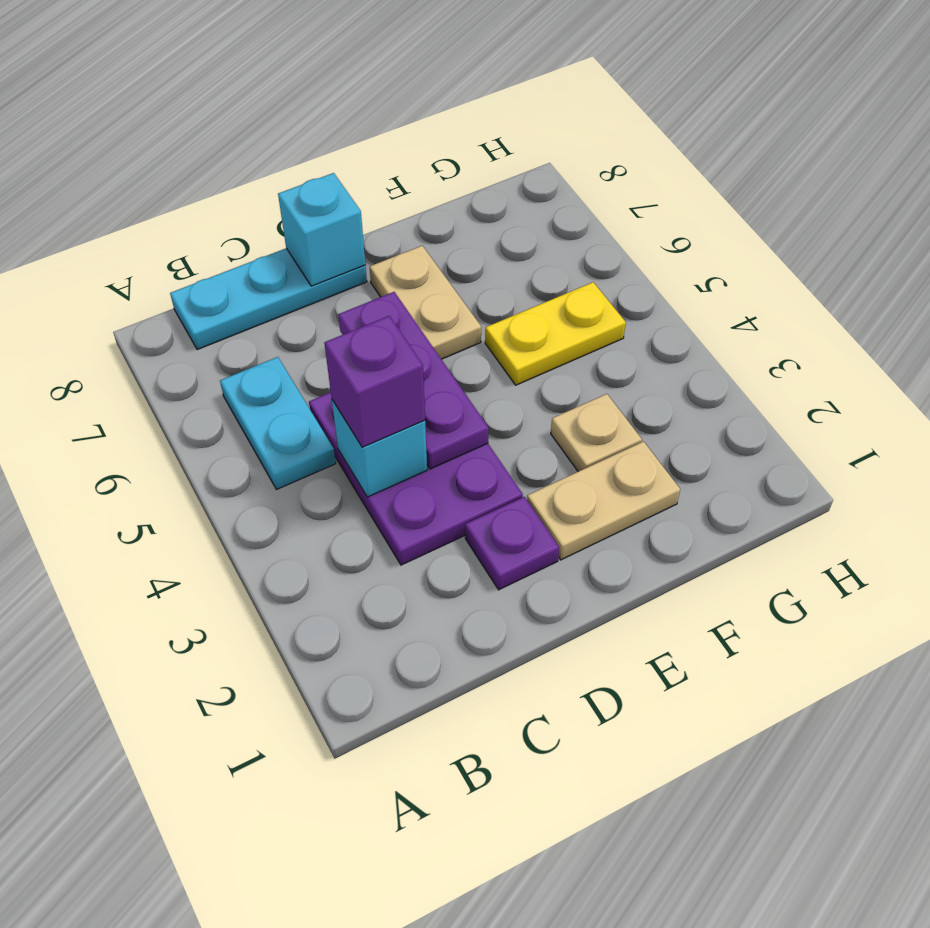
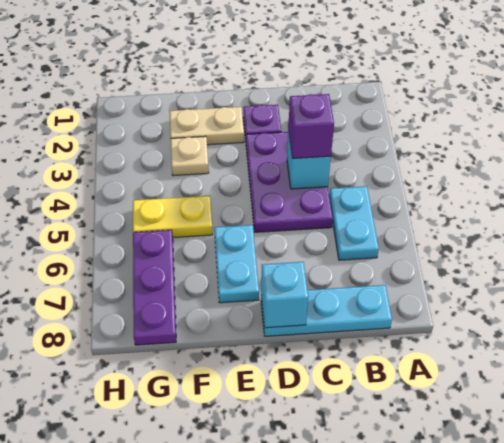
purple plate D4:D6 level 2 -> purple plate G6:G8 level 1
tan plate E6:E7 level 1 -> cyan plate E6:E7 level 1

